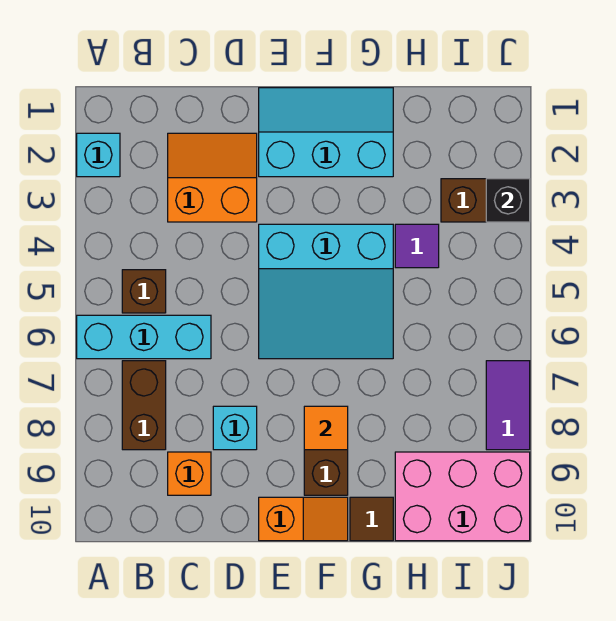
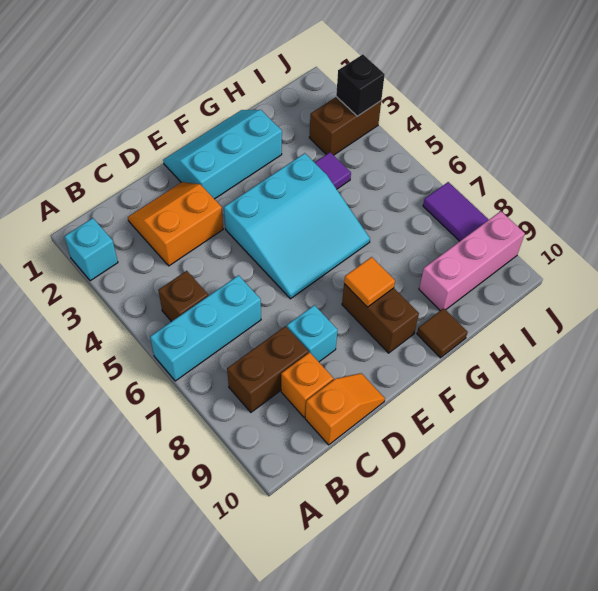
brown brick B7:B8 level 1 -> brown brick B8:C8 level 1
orange slope E10:F10 level 1 top E -> orange slope C10:D10 level 1 top C
pink brick H9:J10 level 1 -> pink brick H9:J9 level 1

